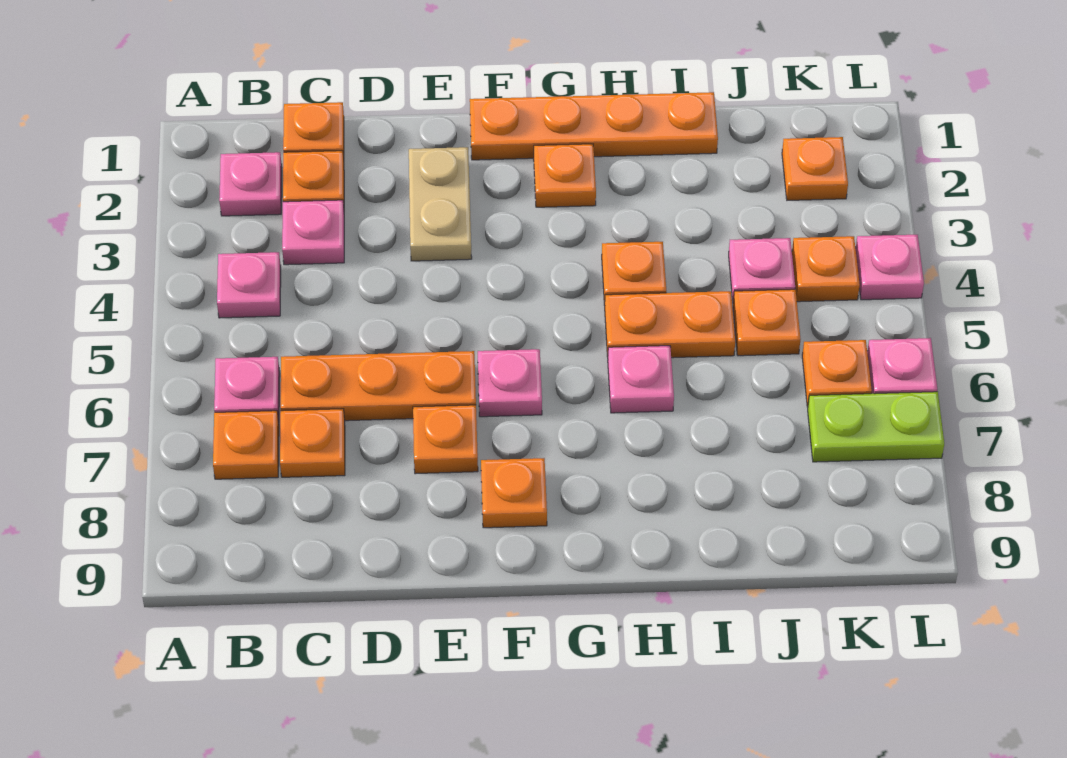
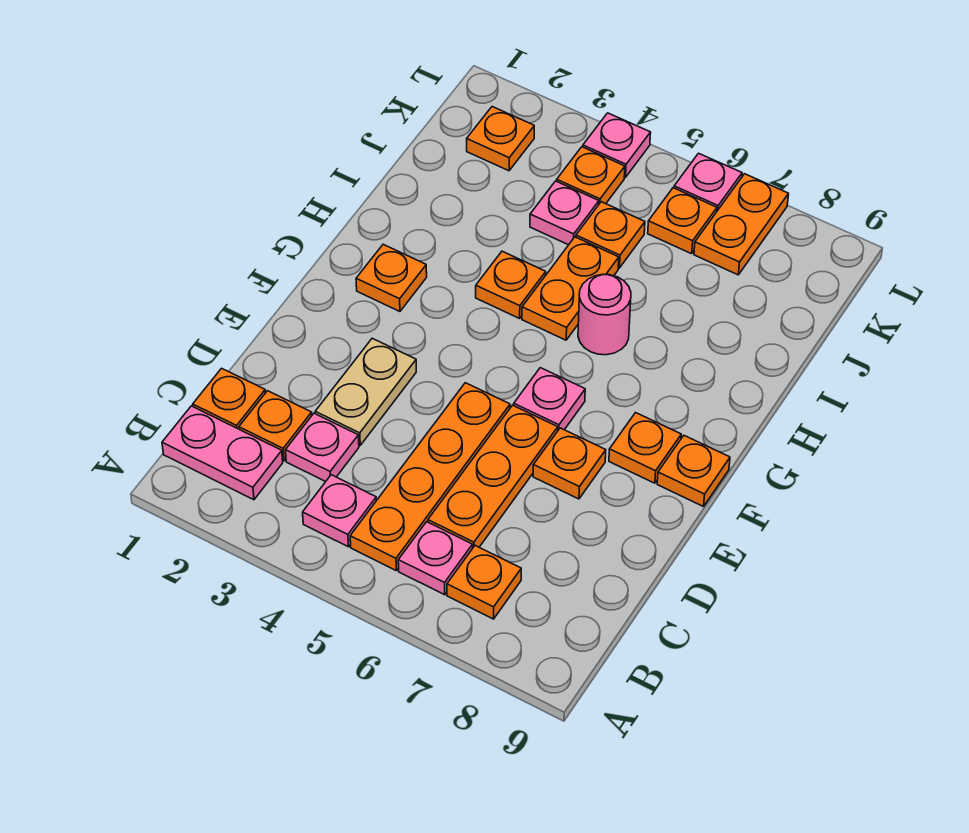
pink plate B2 level 1 -> pink plate B1:B2 level 1
orange plate C7 level 1 -> orange plate F9 level 1
tan plate E2:E3 level 1 -> tan plate D3:E3 level 1
orange plate F1:I1 level 1 -> orange plate B5:E5 level 1
pink plate H6 level 1 -> pink round brick H6 level 1
lime plate K7:L7 level 1 -> orange plate K7:L7 level 1

